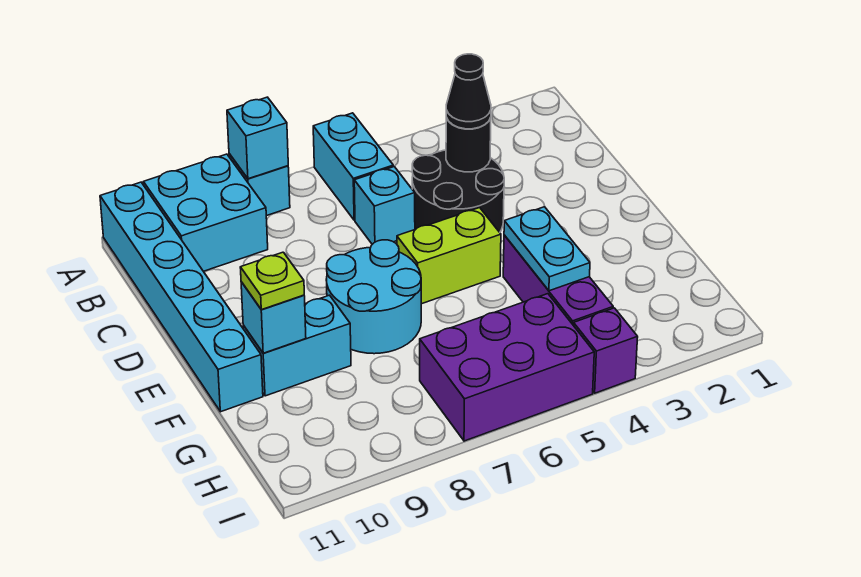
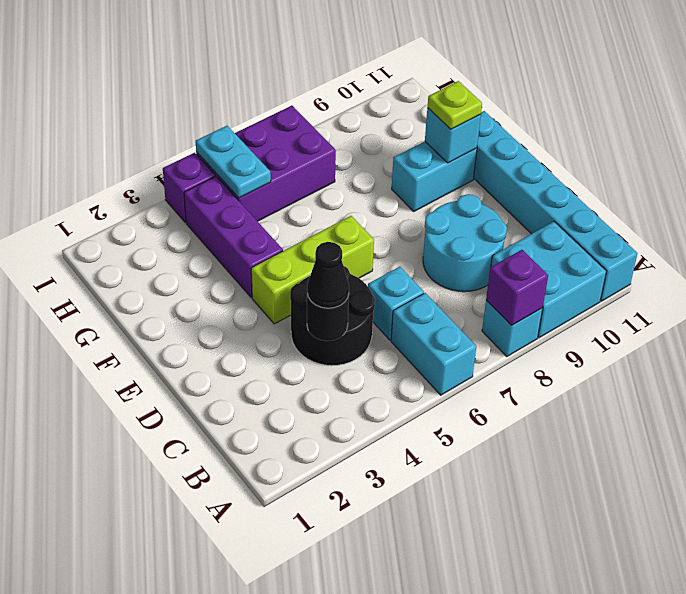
cyan brick A8 level 2 -> purple brick A8 level 2
lime brick E5:E6 level 1 -> lime brick E4:E6 level 1
cyan round brick E7:F8 level 1 -> cyan round brick C8:D9 level 1
cyan plate F4:G4 level 2 -> cyan plate H5:I5 level 2

